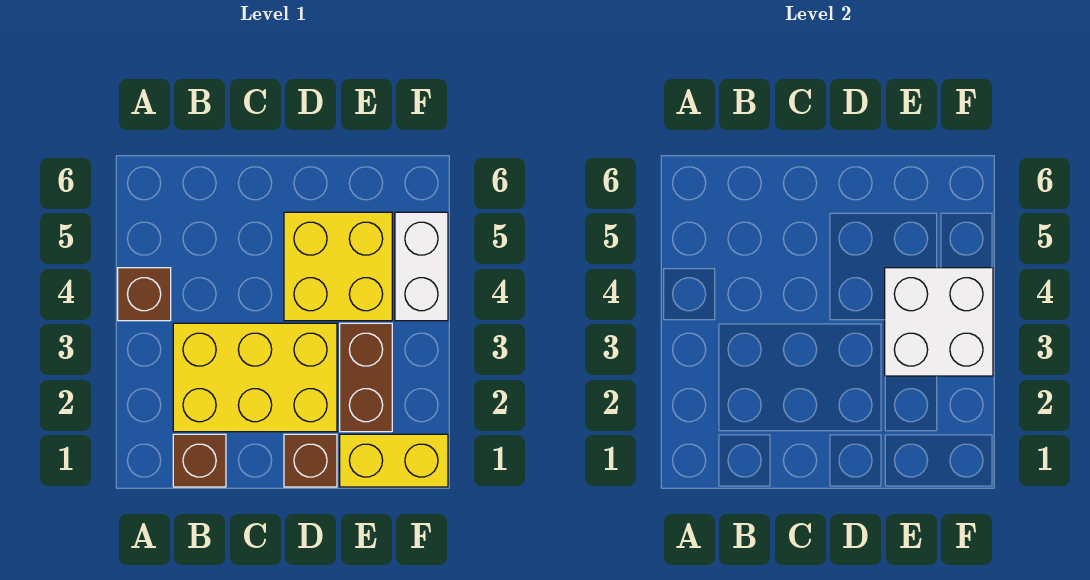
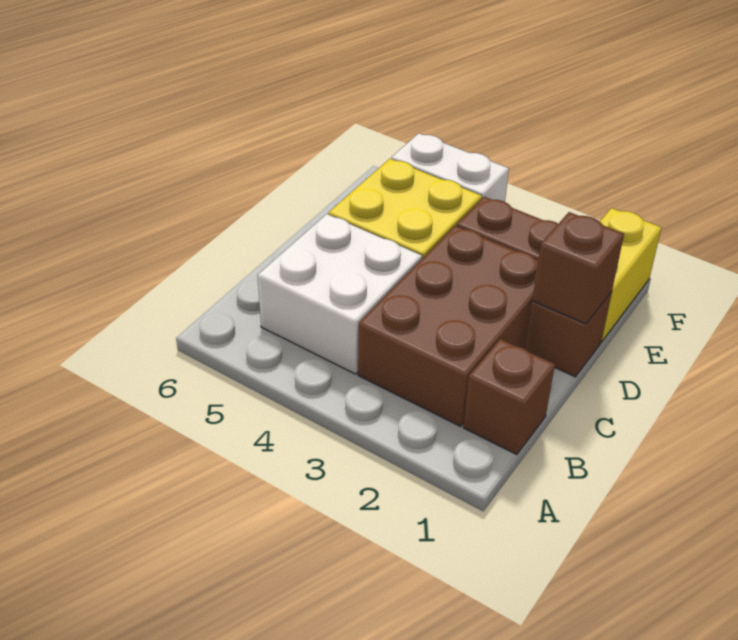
brown brick A4 level 1 -> brown brick D1 level 2
yellow brick B2:D3 level 1 -> brown brick B2:D3 level 1
white brick E3:F4 level 2 -> white brick B4:C5 level 1

